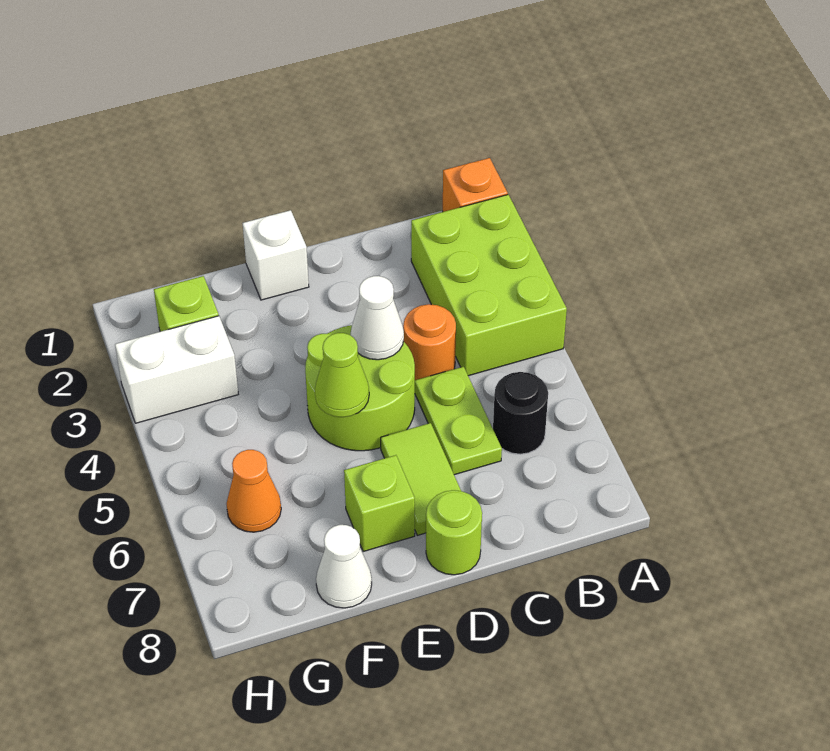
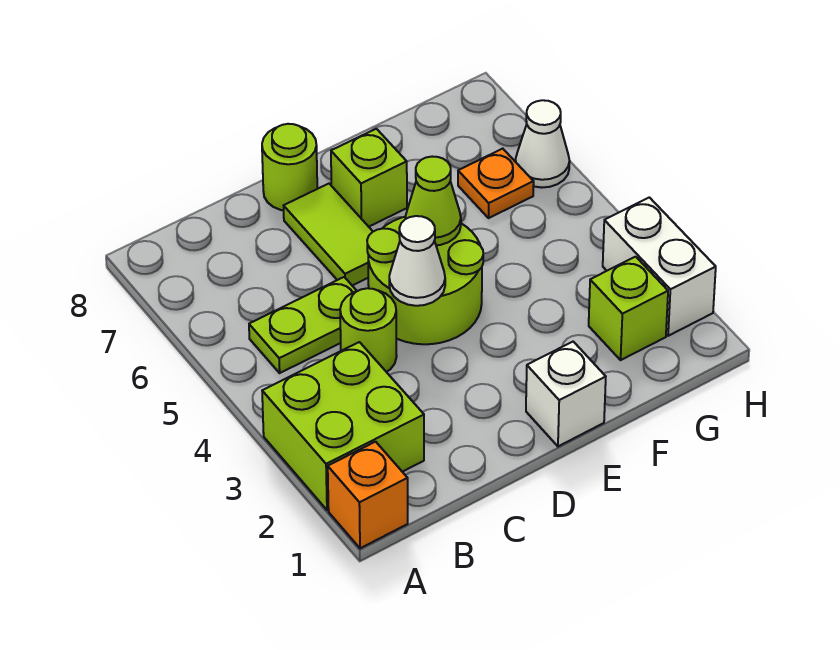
lime brick A2:B4 level 1 -> lime brick A2:B3 level 1
black round brick B6 level 1 -> none
orange round brick C4 level 1 -> lime round brick C4 level 1
lime plate C5:C6 level 1 -> lime plate B5:C5 level 1
white cone F8 level 1 -> white cone H6 level 1
white brick G3:H3 level 1 -> white brick H2:H3 level 1
orange cone G6 level 1 -> orange plate G6 level 1

